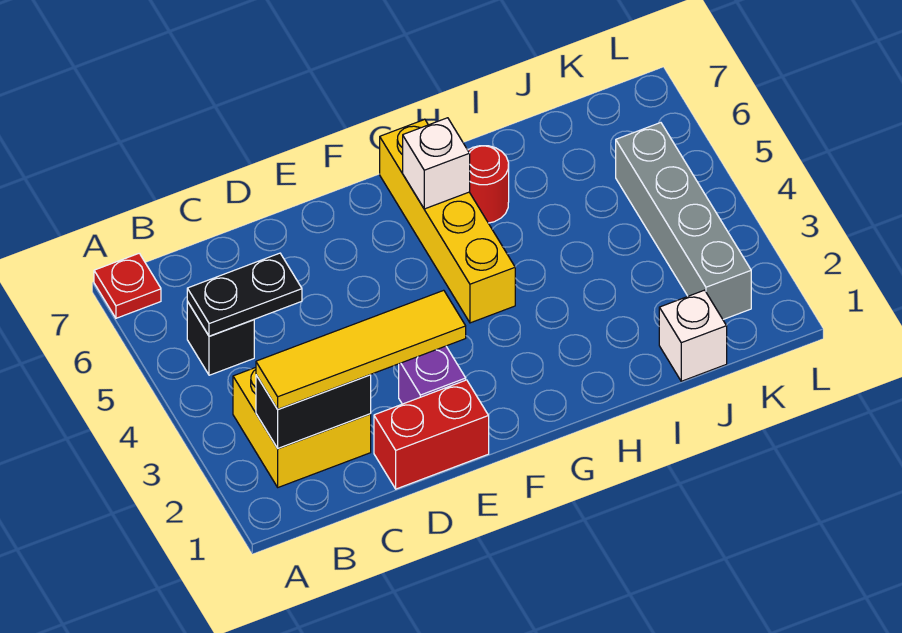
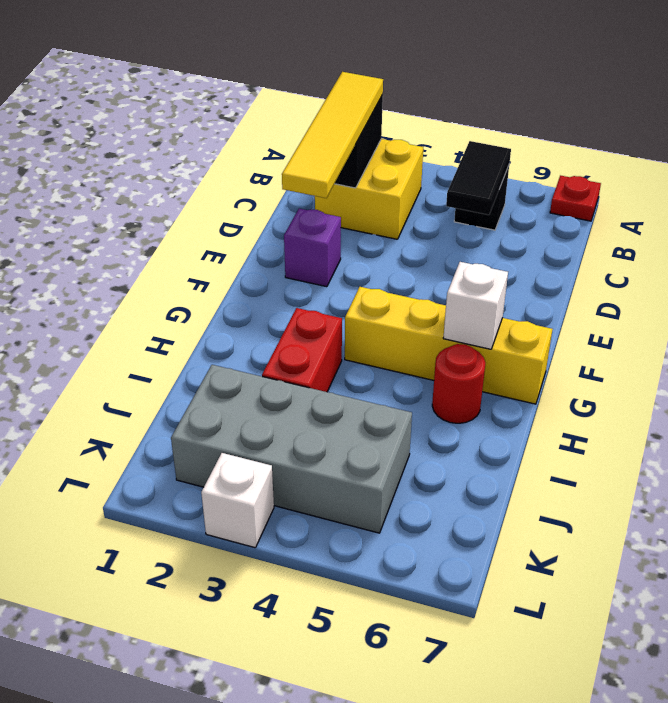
black plate B5:C5 level 2 -> black tile B5:C5 level 2
red brick D1:E1 level 1 -> red brick H3:I3 level 1
white brick J1 level 1 -> white brick L3 level 1
grey brick K2:K5 level 1 -> grey brick J2:K5 level 1

